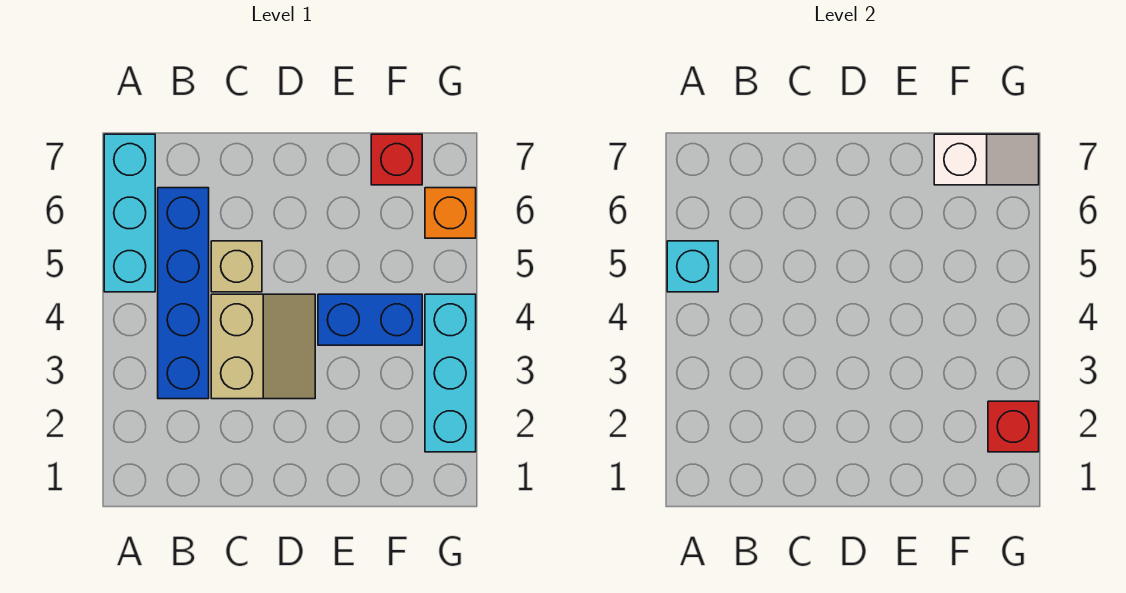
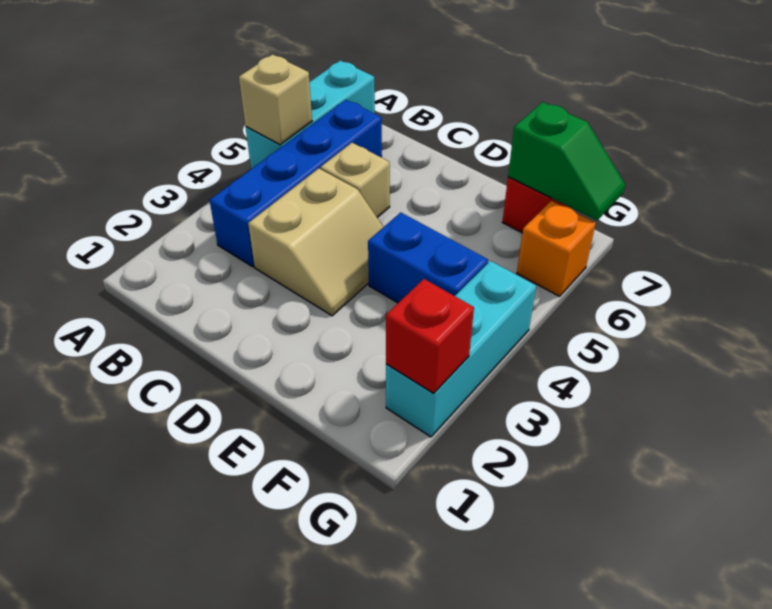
cyan brick A5 level 2 -> tan brick A5 level 2
white slope F7:G7 level 2 top F -> green slope F7:G7 level 2 top F

